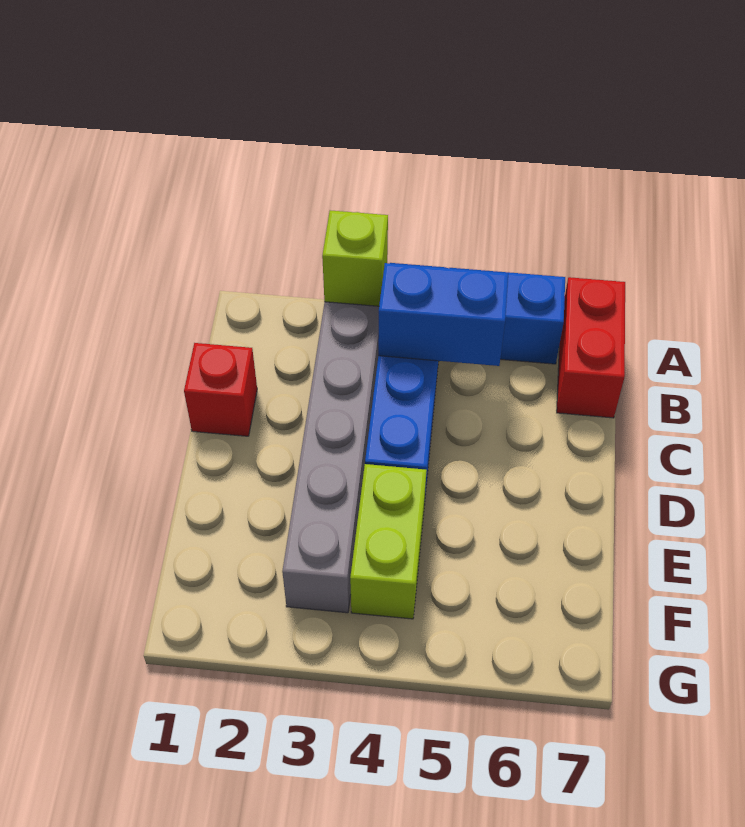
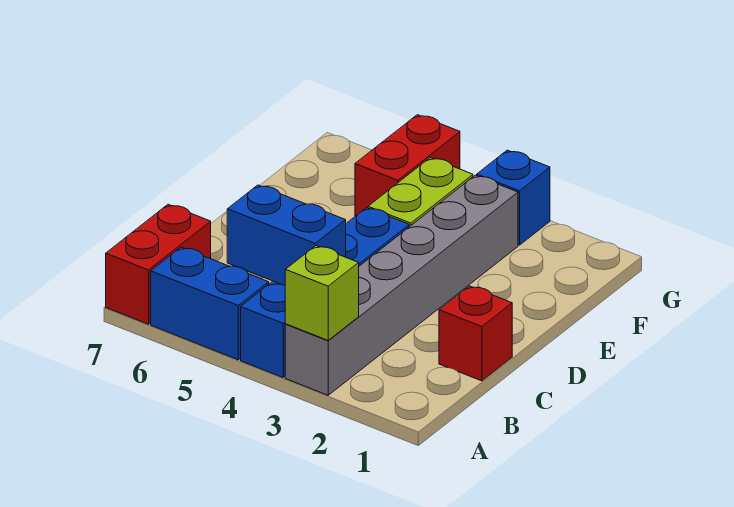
none -> red brick F5:G5 level 1
none -> blue brick G3 level 1

